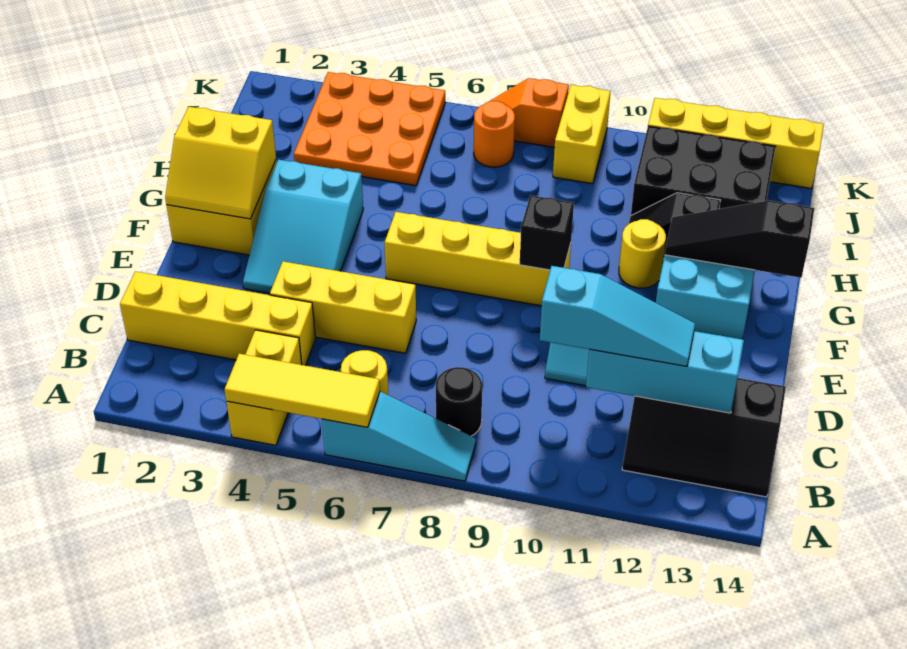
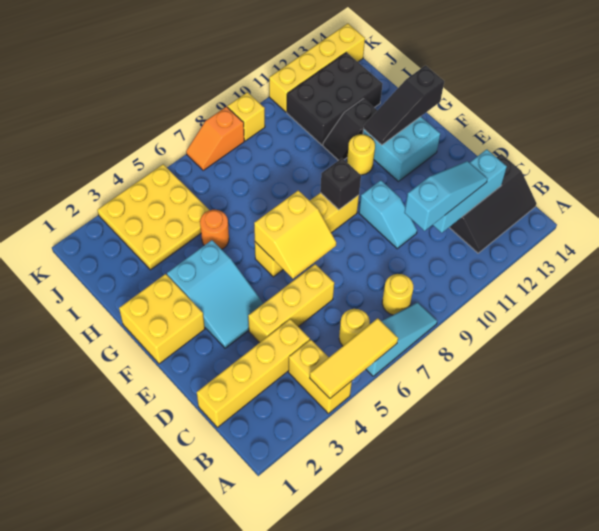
black round brick B8 level 1 -> yellow round brick B8 level 1
yellow slope F1:G2 level 2 top G -> yellow slope E6:F7 level 2 top F
orange plate I3:K5 level 1 -> yellow plate I3:K5 level 1
orange round brick J7 level 1 -> orange round brick H5 level 1
yellow brick J9:K9 level 1 -> yellow brick K9 level 1

